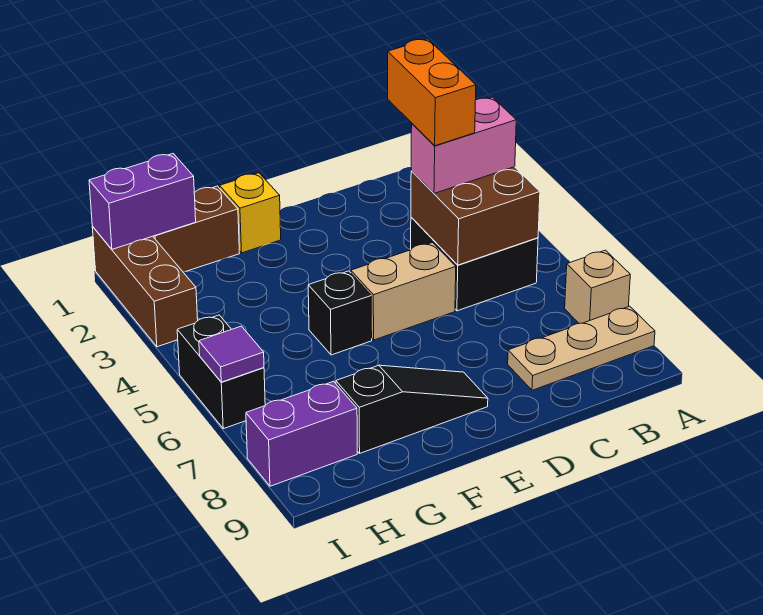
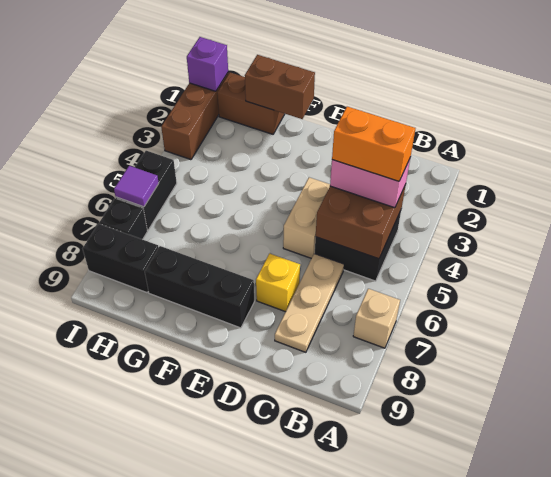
tan plate A8:C8 level 1 -> tan plate C6:C8 level 1
orange brick C3:C4 level 4 -> orange brick B4:C4 level 4
tan brick D5:E5 level 1 -> tan brick D4:D5 level 1
black slope E8:G8 level 1 top G -> black brick E8:G8 level 1
yellow brick F1 level 1 -> yellow brick D7 level 1
none -> brown brick F1:G1 level 2
black brick F5 level 1 -> black brick I7 level 1
purple brick H1:I1 level 2 -> purple brick I1 level 2
purple brick H8:I8 level 1 -> black brick H8:I8 level 1

